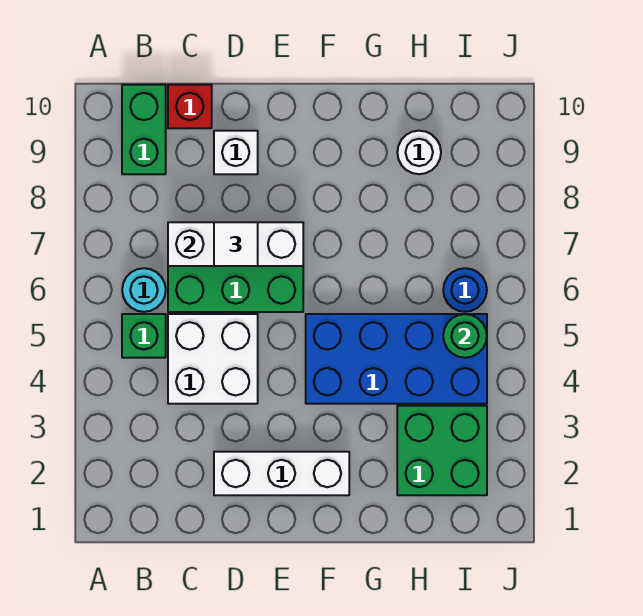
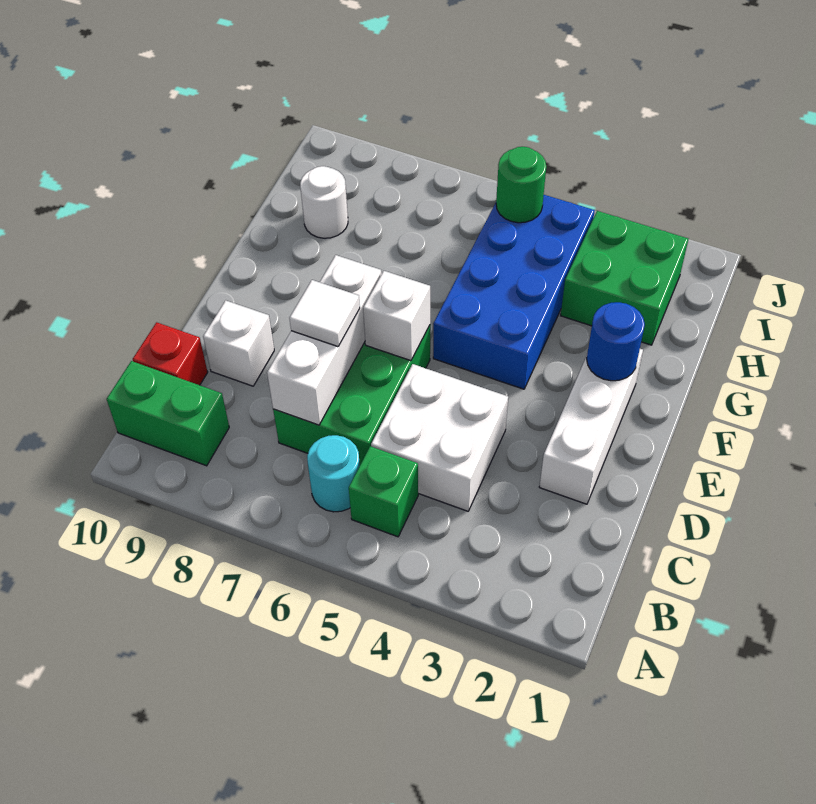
none -> white brick E6 level 2
blue round brick I6 level 1 -> blue round brick F2 level 2

